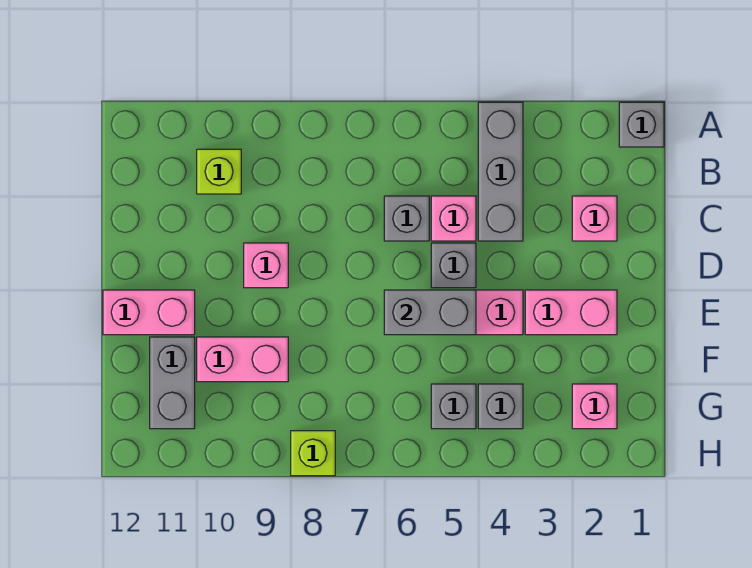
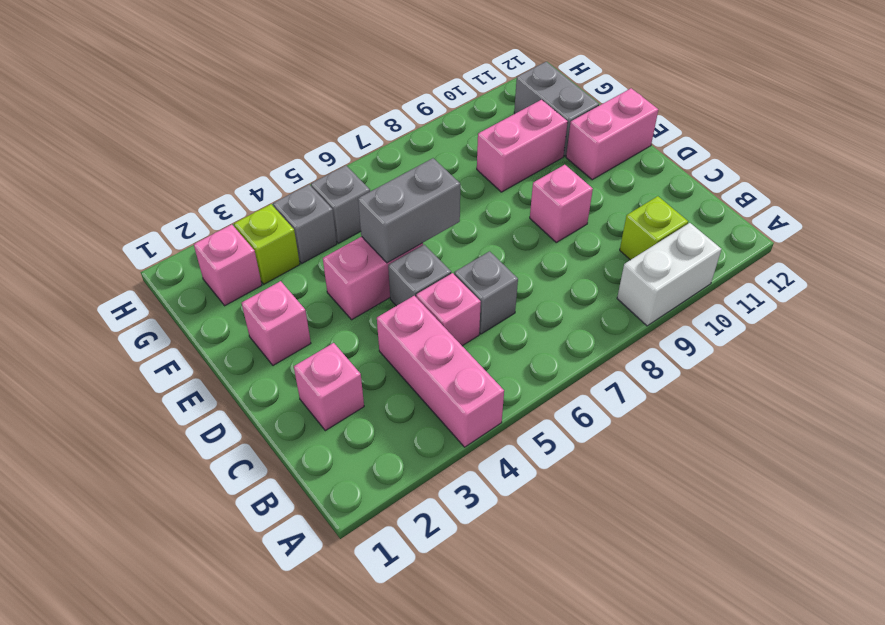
grey brick A1 level 1 -> none
grey brick A4:C4 level 1 -> pink brick A4:C4 level 1
none -> white brick A9:A10 level 1
pink brick E2:E3 level 1 -> pink brick E2 level 1
lime brick H8 level 1 -> lime brick G3 level 1

